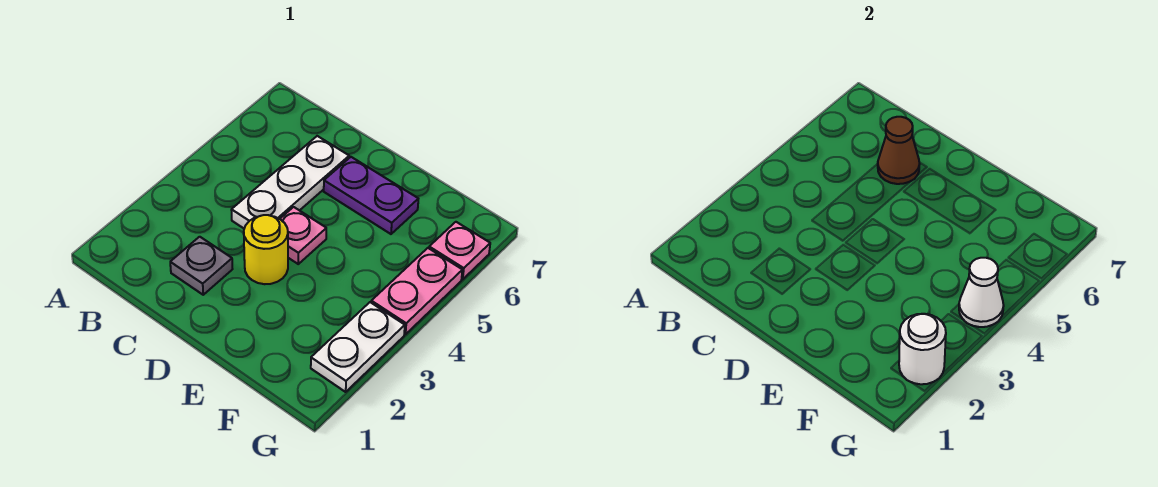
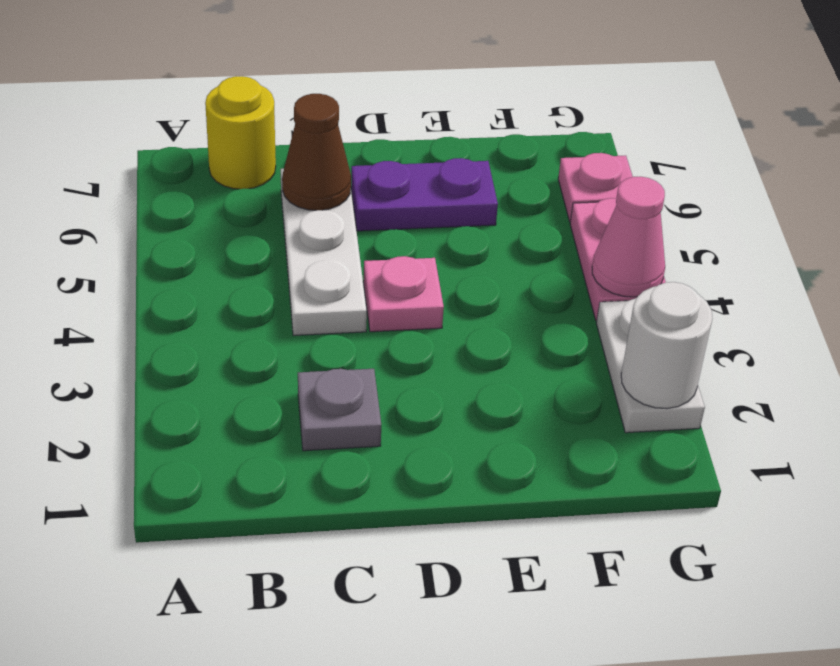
yellow round brick D3 level 1 -> yellow round brick B7 level 1
white cone G4 level 2 -> pink cone G4 level 2

